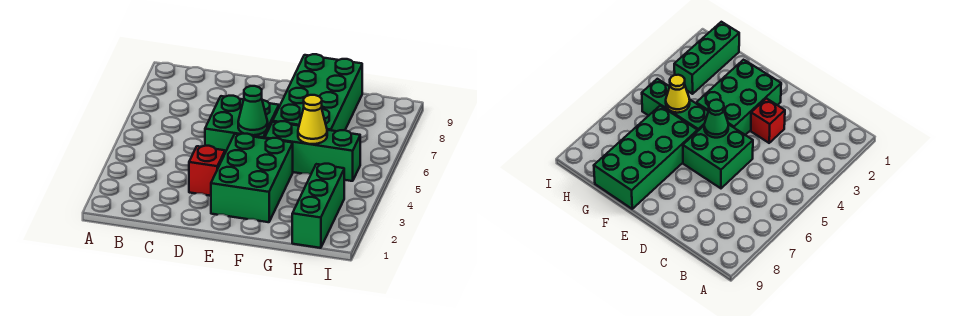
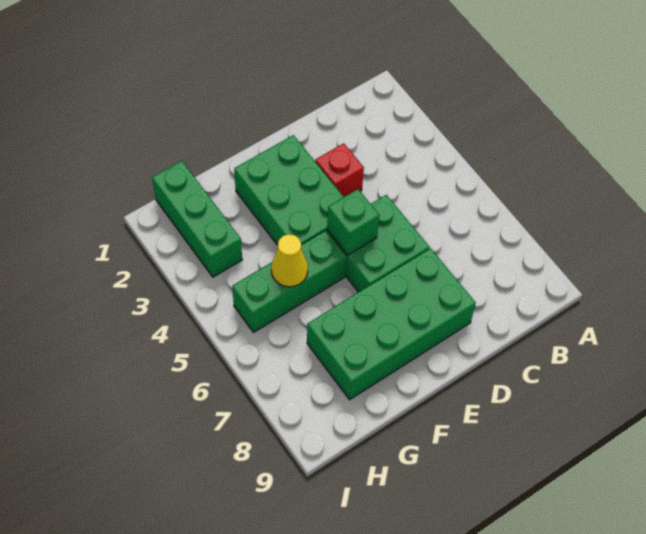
green cone E5 level 2 -> green brick E5 level 2
green brick F6:G9 level 1 -> green brick D7:G8 level 1

